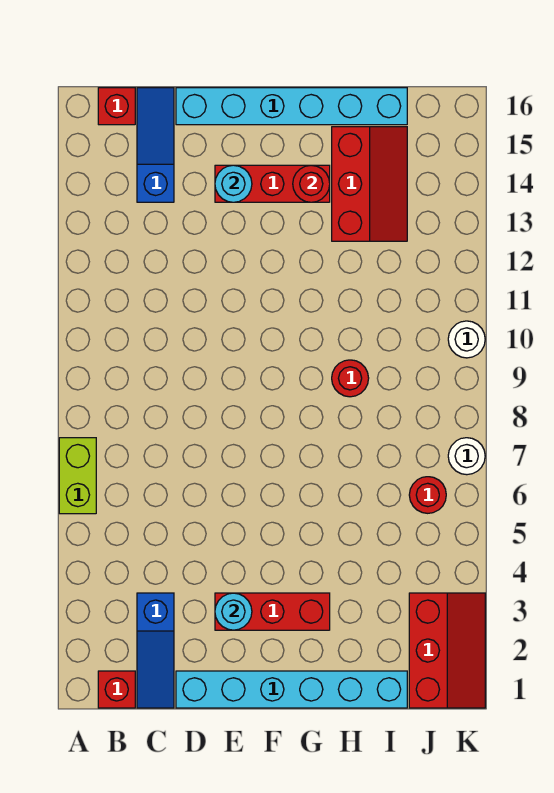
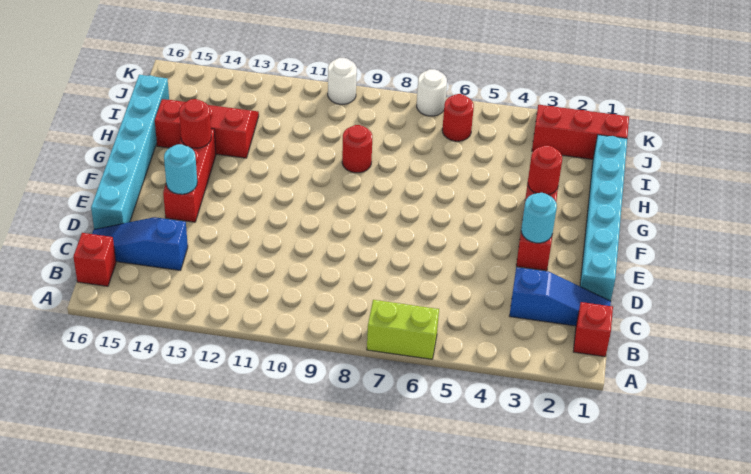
none -> red round brick G3 level 2

